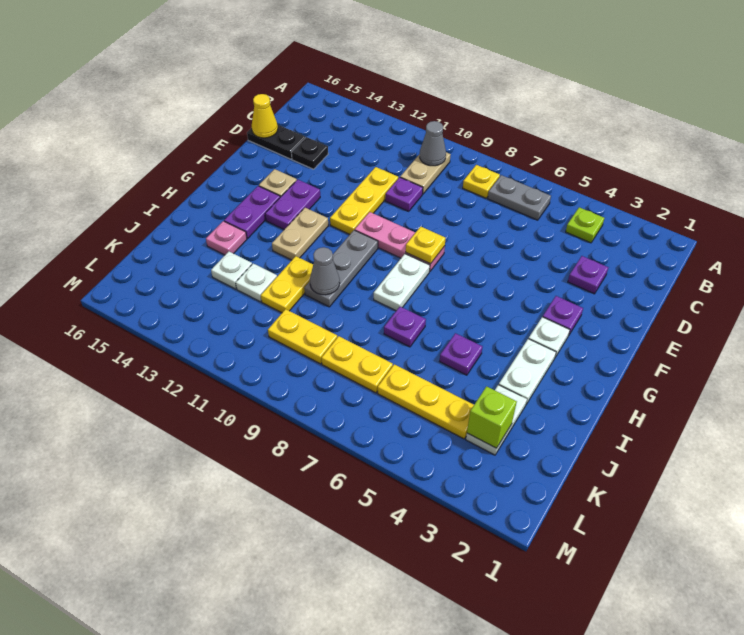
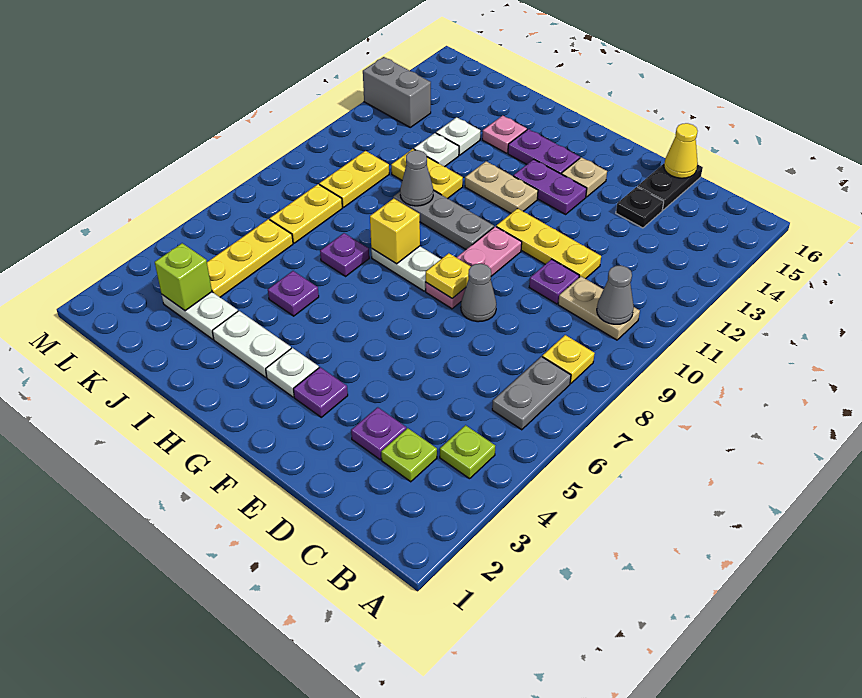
none -> lime plate C3 level 1
none -> grey cone E8 level 1
none -> yellow brick H8 level 2
none -> grey brick L13:M13 level 1

